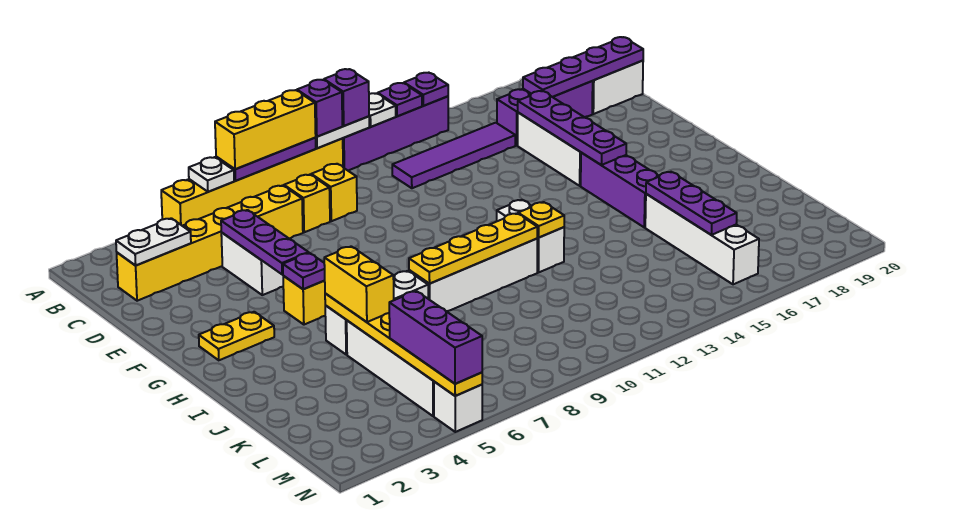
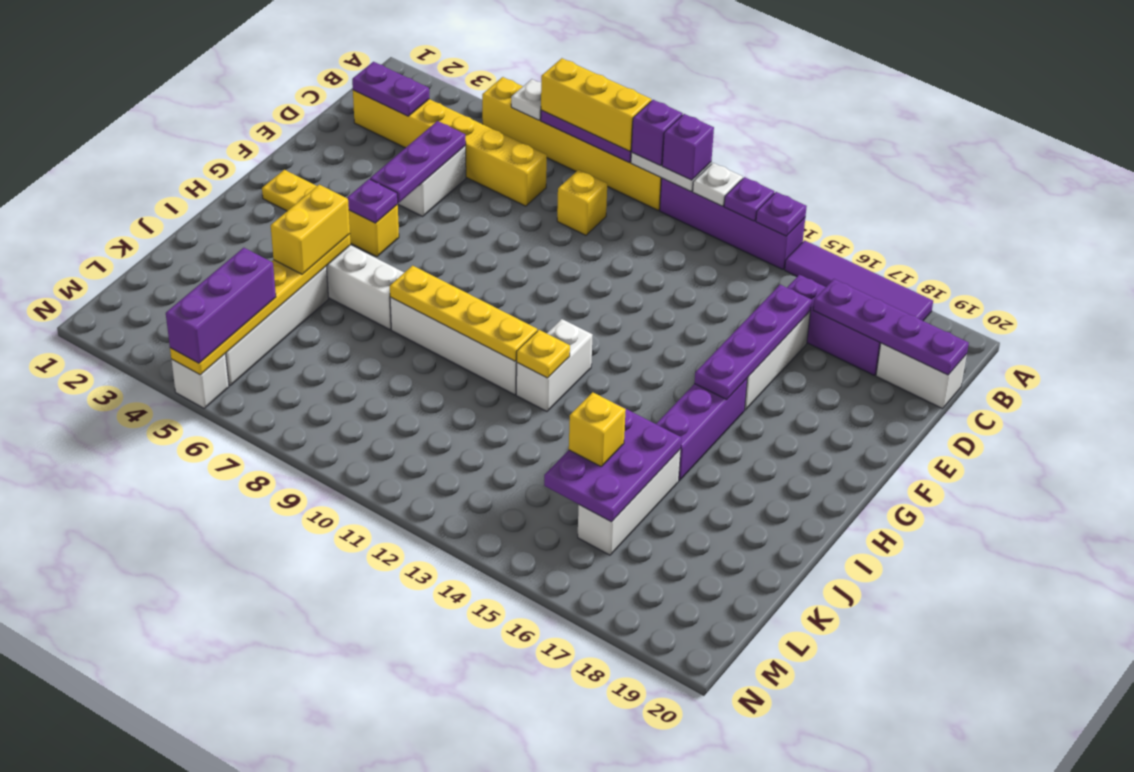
white plate C2:C3 level 2 -> purple plate C2:C3 level 2
yellow brick C8 level 1 -> yellow brick K15 level 3
purple tile C12:C15 level 1 -> purple tile A15:A18 level 1
white brick J16:M16 level 1 -> white brick J16:L16 level 1
purple plate J16:L16 level 2 -> purple plate J15:L16 level 2

